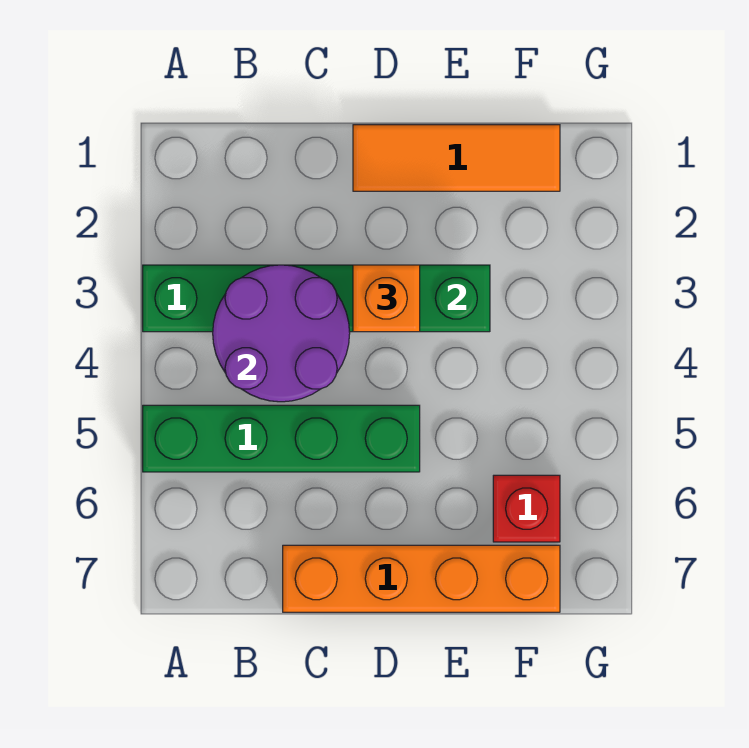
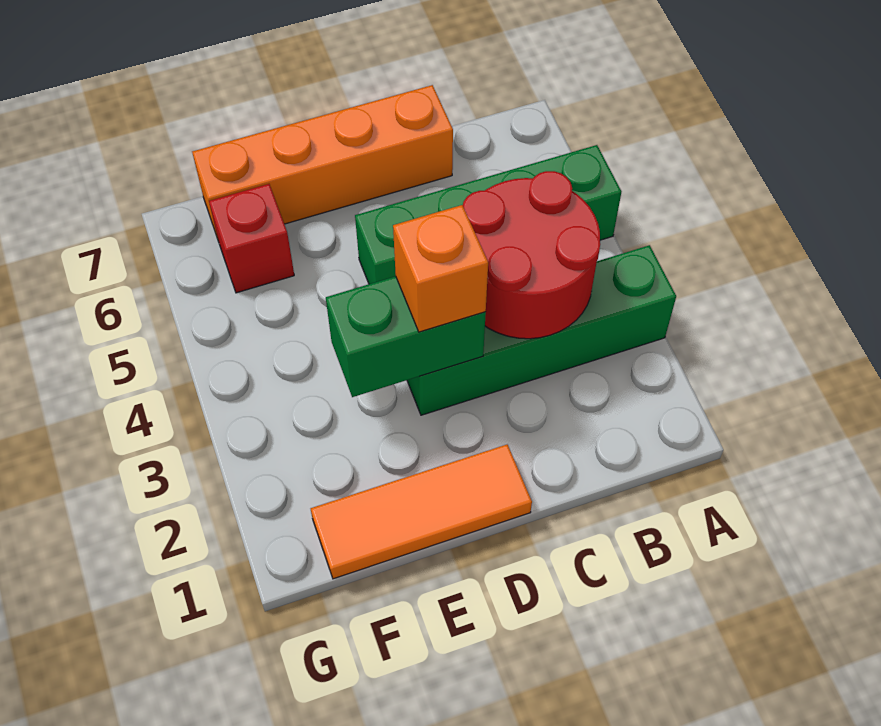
purple round brick B3:C4 level 2 -> red round brick B3:C4 level 2

